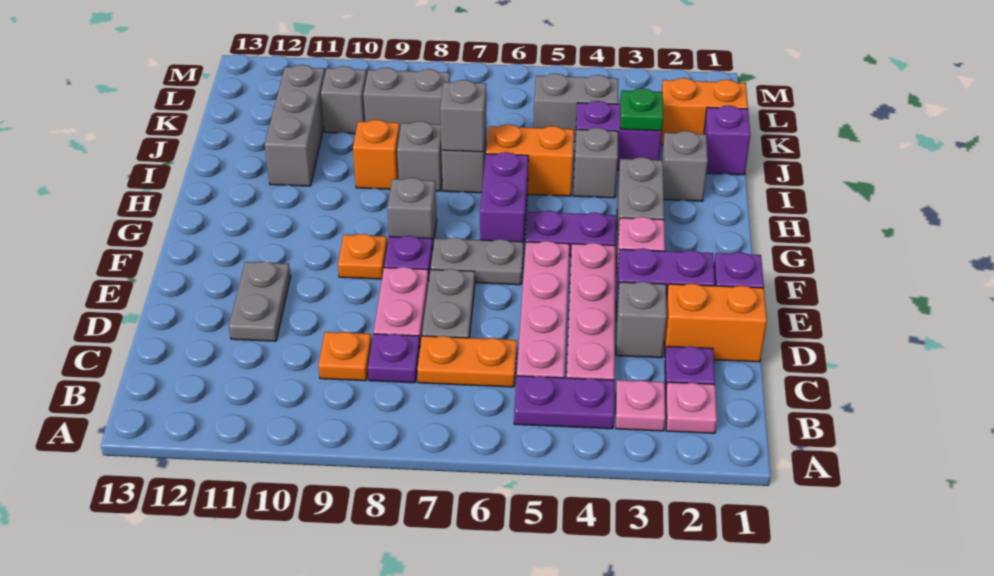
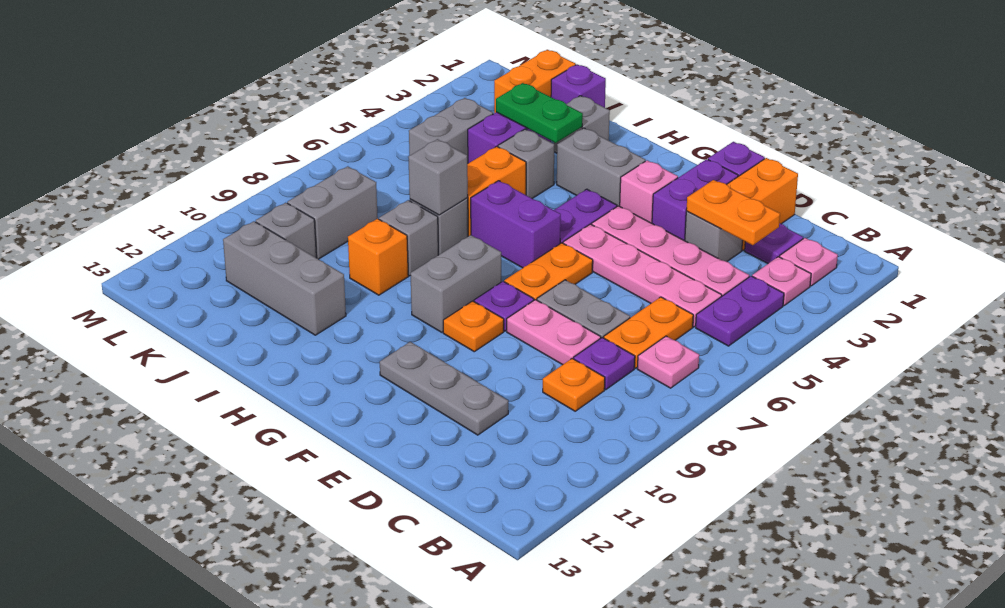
none -> pink plate B7 level 1
none -> orange plate C3:D3 level 2
grey plate D11:E11 level 1 -> grey plate D11:F11 level 1
grey plate F6:F7 level 1 -> orange plate F6:F7 level 1
grey brick G8 level 1 -> grey brick G8:G9 level 1
green plate J3 level 2 -> green plate I3:J3 level 2

